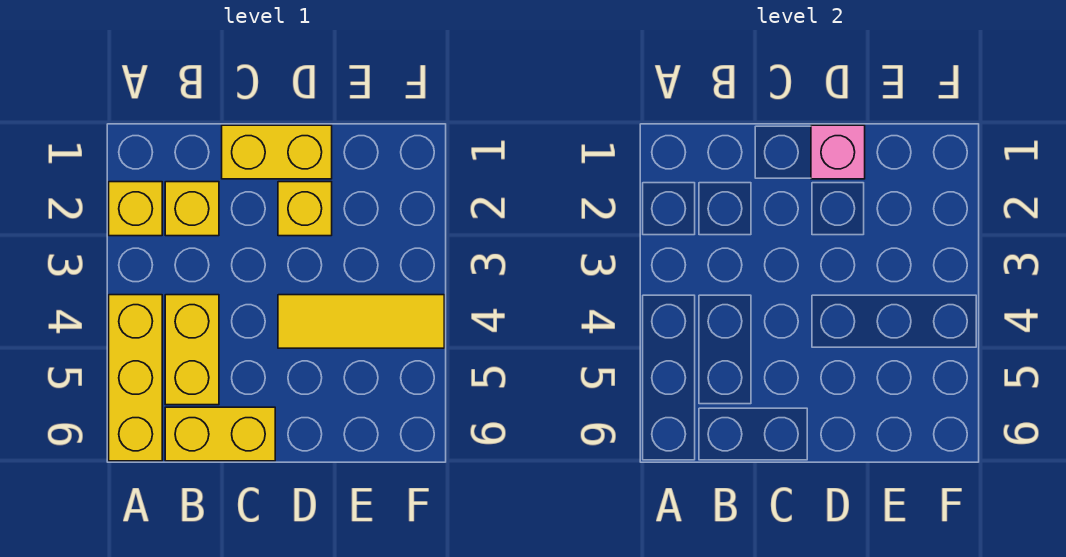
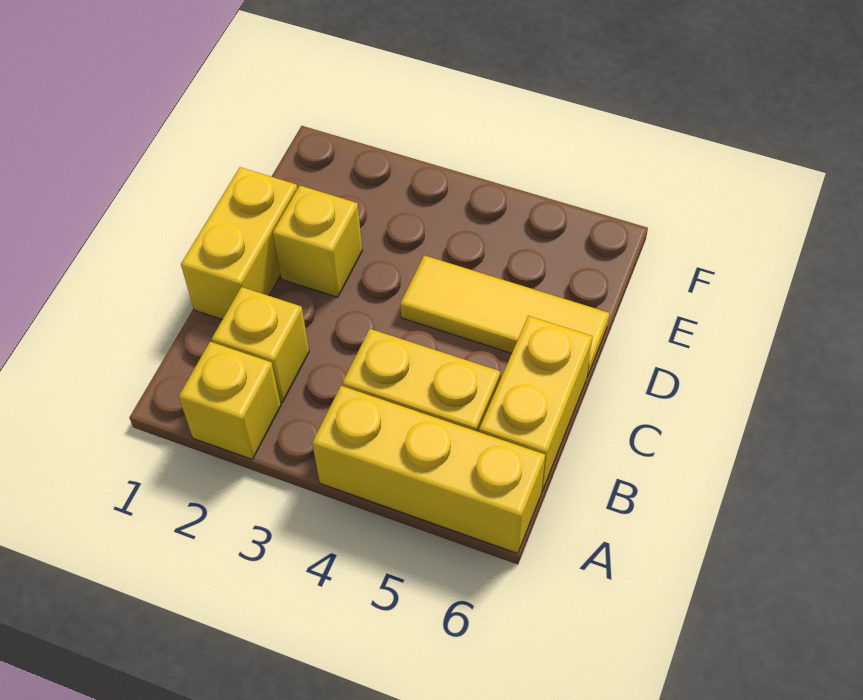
pink brick D1 level 2 -> none
yellow tile D4:F4 level 1 -> yellow tile D4:D6 level 1

